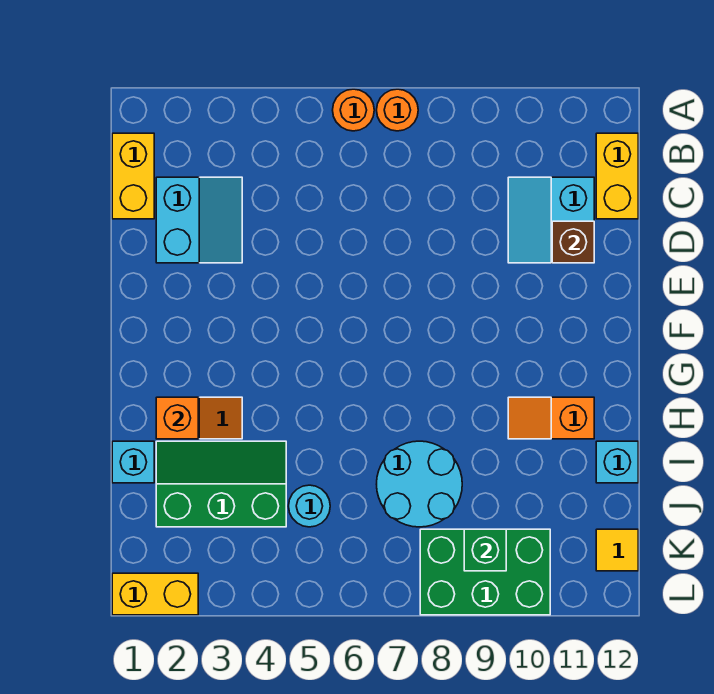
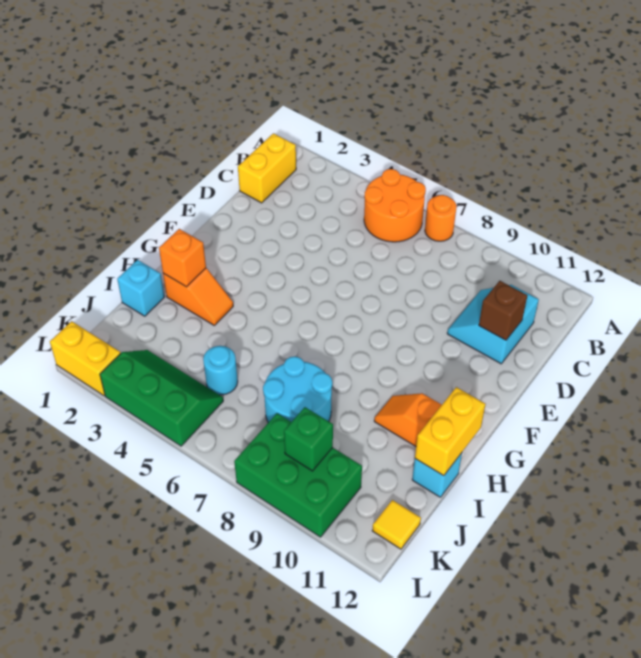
orange round brick A6 level 1 -> orange round brick A5:B6 level 1
yellow brick B12:C12 level 1 -> yellow brick H12:I12 level 2
cyan slope C2:D3 level 1 top 2 -> none
green slope I2:J4 level 1 top J -> green slope K3:L5 level 1 top L

